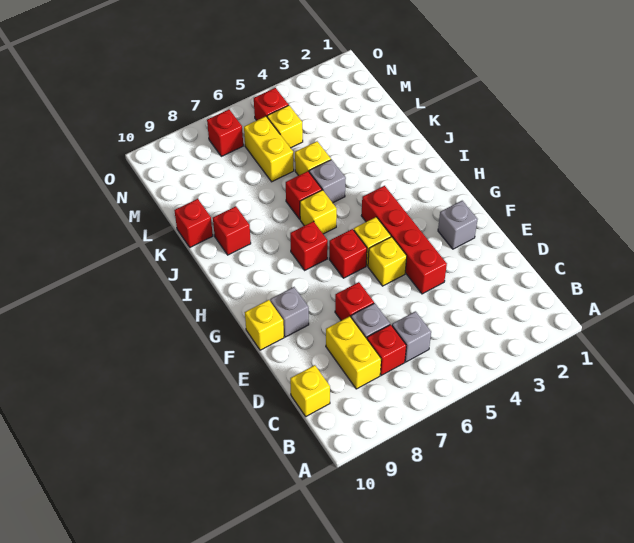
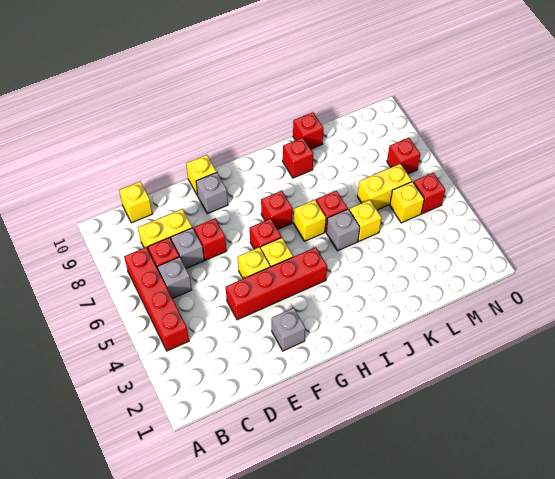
none -> red brick B4:B7 level 1

